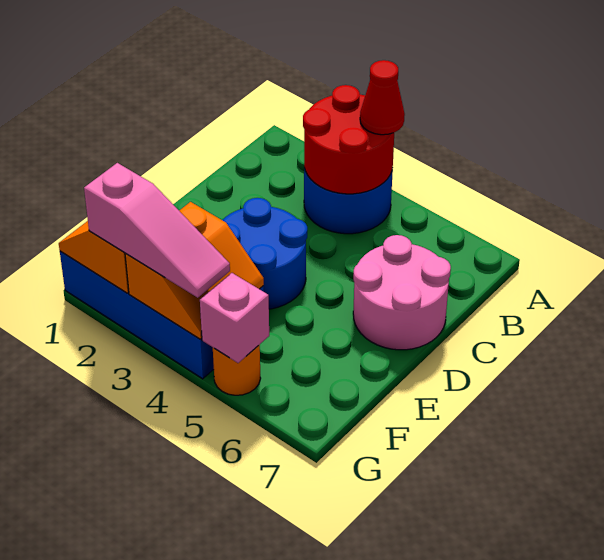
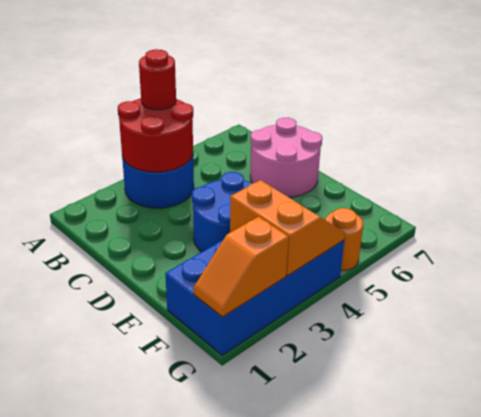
red cone A4 level 3 -> red round brick A4 level 3
pink slope G2:G4 level 3 top 2 -> none
pink brick G5 level 2 -> none

